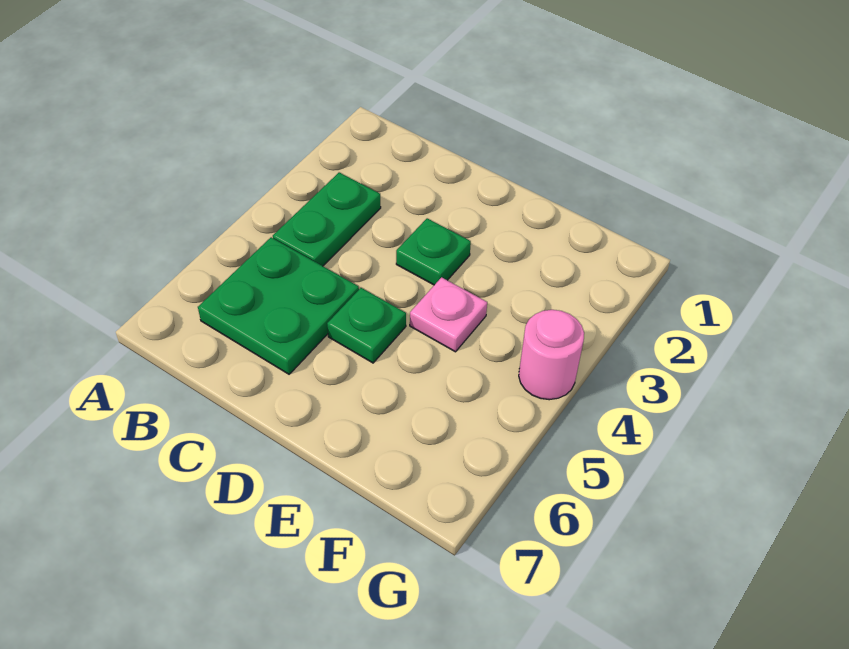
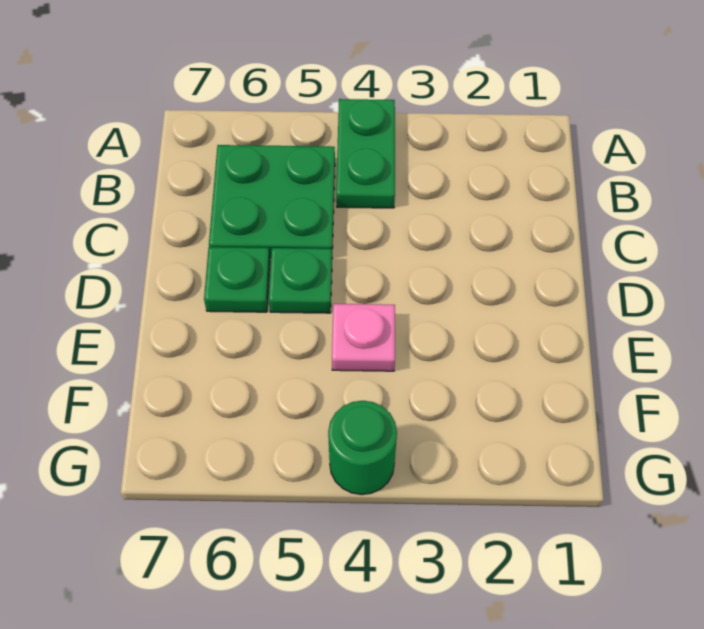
green plate B3:B4 level 1 -> green plate A4:B4 level 1
green plate D3 level 1 -> green plate D6 level 1
pink round brick G4 level 1 -> green round brick G4 level 1

